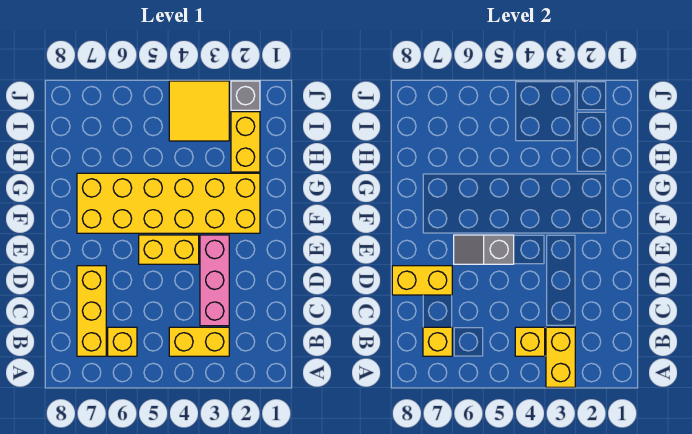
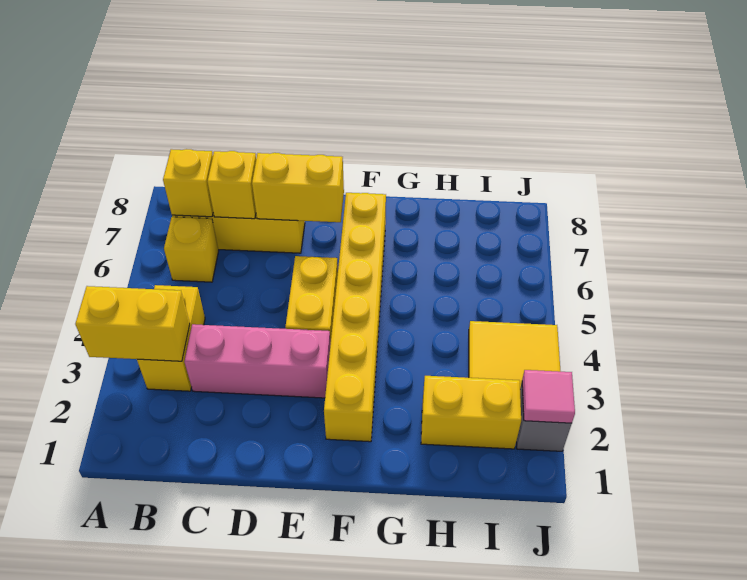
yellow brick B4 level 2 -> yellow brick C7 level 2
yellow brick D7:D8 level 2 -> yellow brick D7:E7 level 2
grey slope E5:E6 level 2 top 5 -> none
yellow brick F2:G7 level 1 -> yellow brick F2:F7 level 1
none -> pink tile J2 level 2

